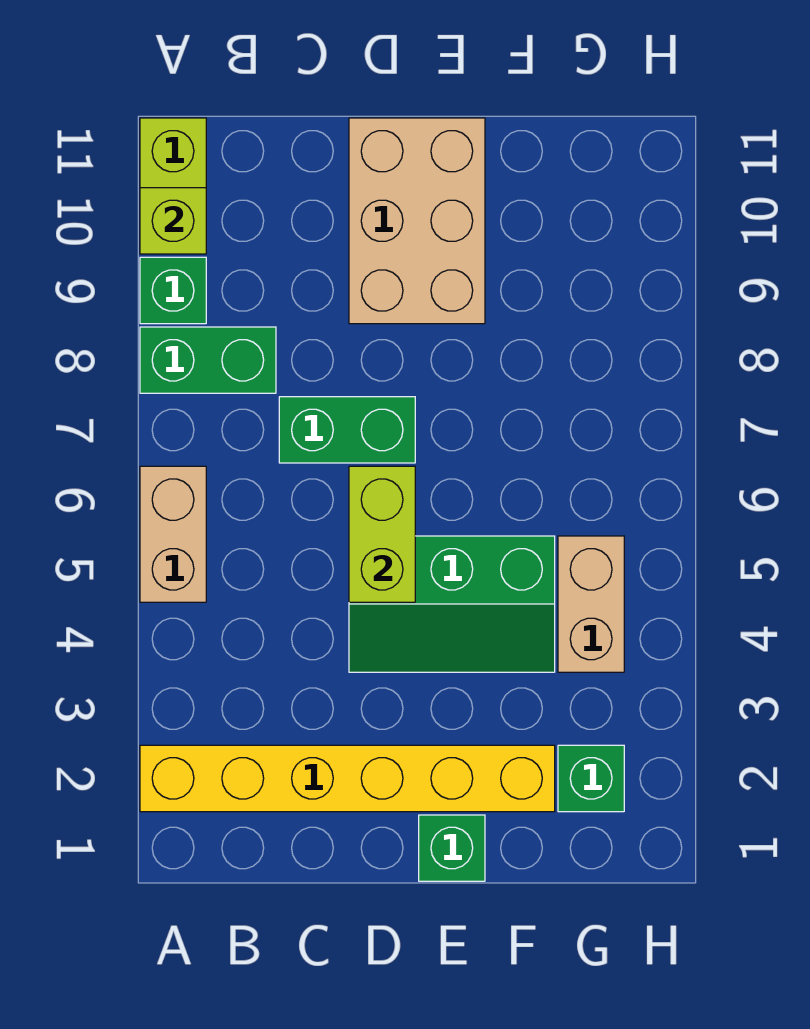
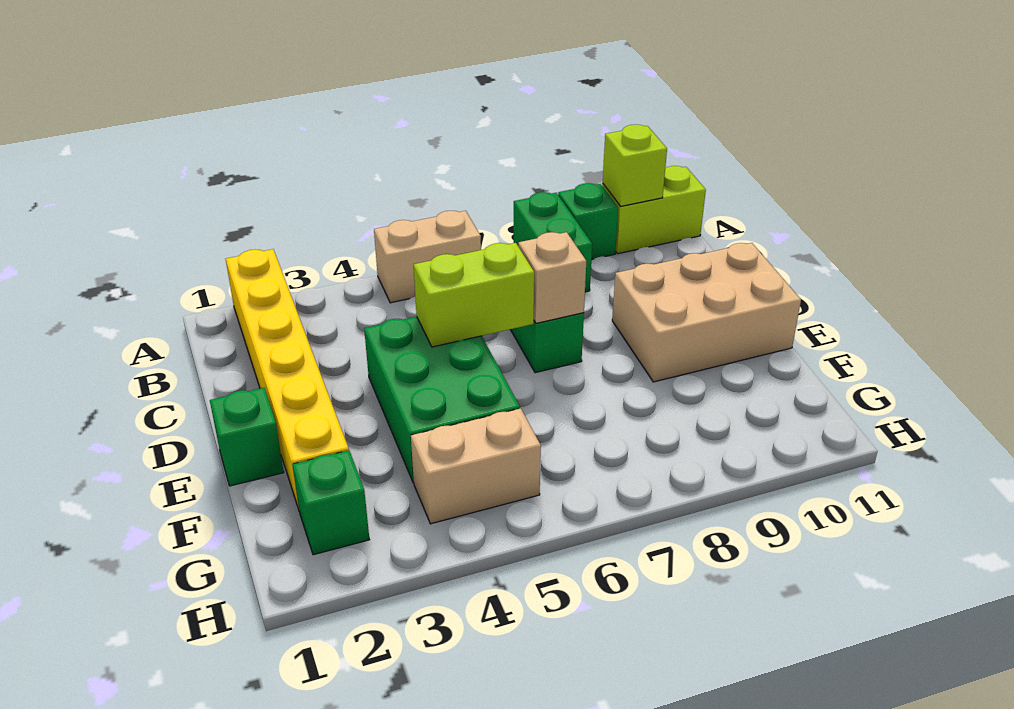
green slope D4:F5 level 1 top 5 -> green brick D4:F5 level 1
none -> tan brick D7 level 2

